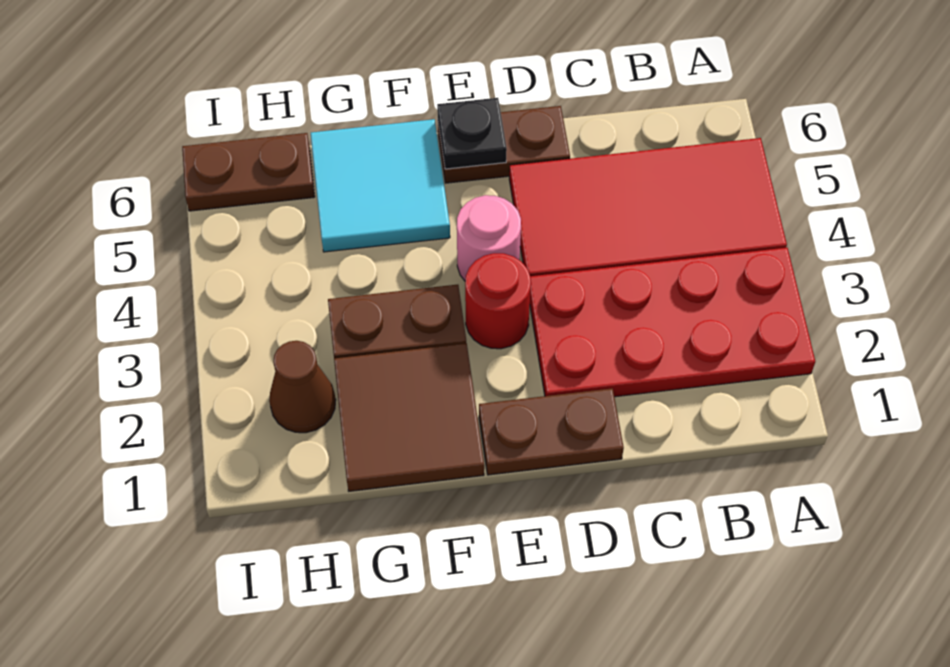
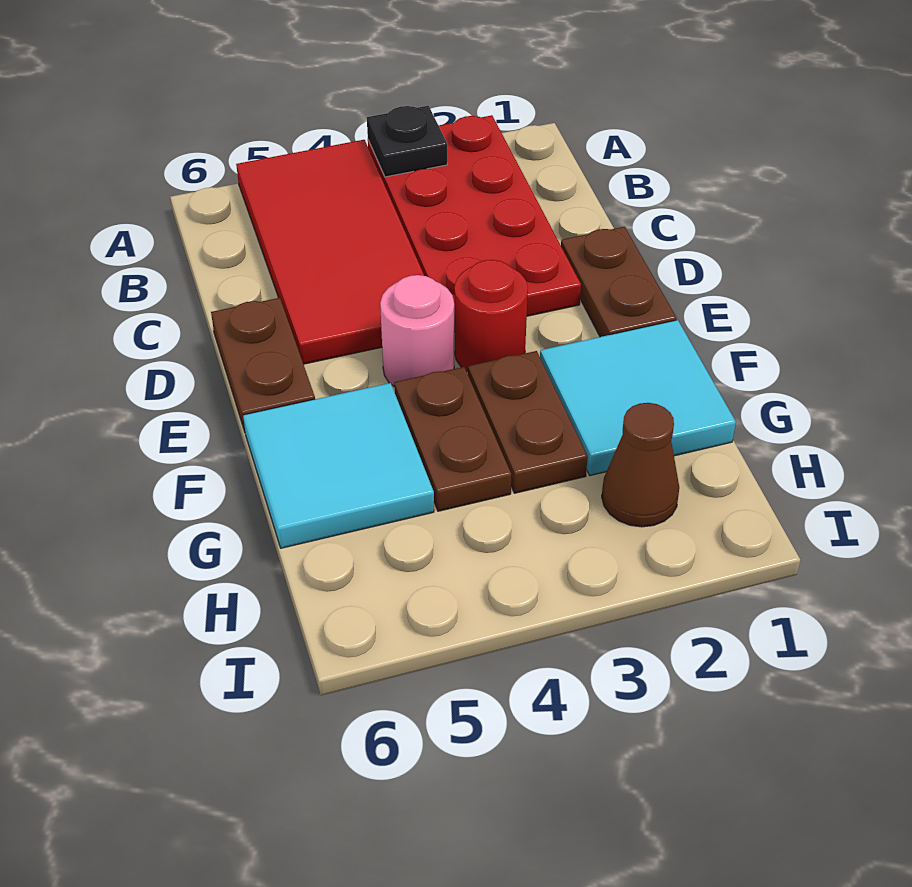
black plate E6 level 2 -> black plate A3 level 2
brown tile F1:G2 level 1 -> cyan tile F1:G2 level 1
brown plate H6:I6 level 1 -> brown plate F4:G4 level 1

